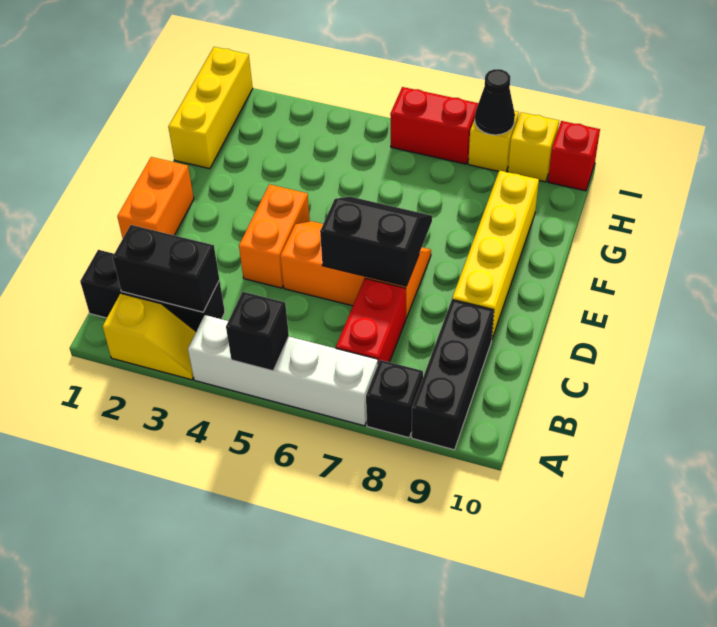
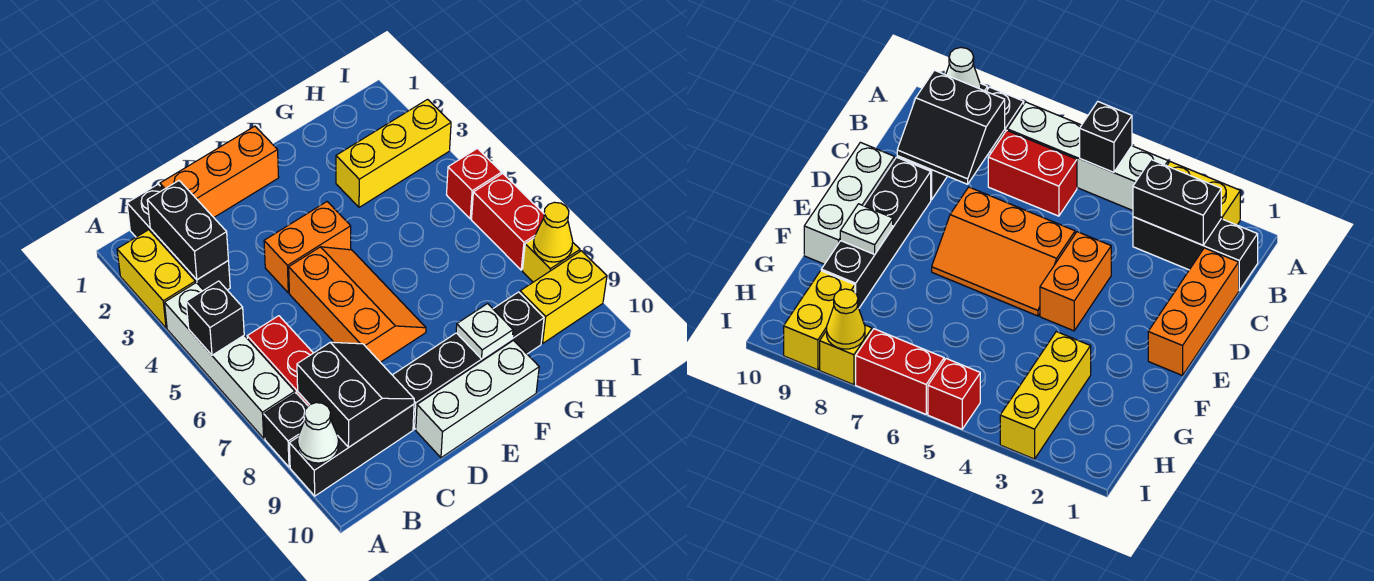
yellow slope A2:A3 level 1 top 2 -> yellow brick A2:A3 level 1
none -> white cone A9 level 2
red brick B7:C7 level 1 -> red brick B6:B7 level 1
orange brick D1:E1 level 1 -> orange brick C1:E1 level 1
black slope D6:E7 level 2 top D -> black slope B8:C9 level 2 top B
yellow brick D9:G9 level 1 -> black brick D9:G9 level 1
none -> white brick D10:F10 level 1
none -> white plate F9 level 2
yellow brick G1:I1 level 1 -> yellow brick G3:I3 level 1
black cone I8 level 2 -> yellow cone I8 level 2
yellow brick I9 level 1 -> yellow brick H9:I9 level 1
red brick I10 level 1 -> red brick I5 level 1

